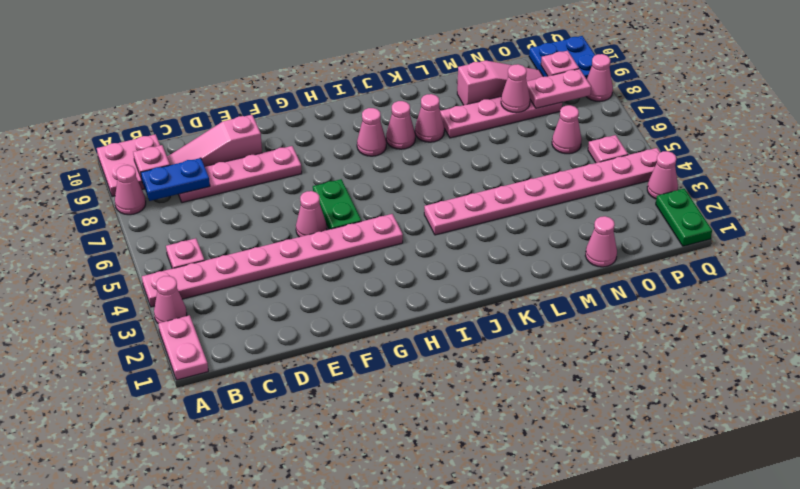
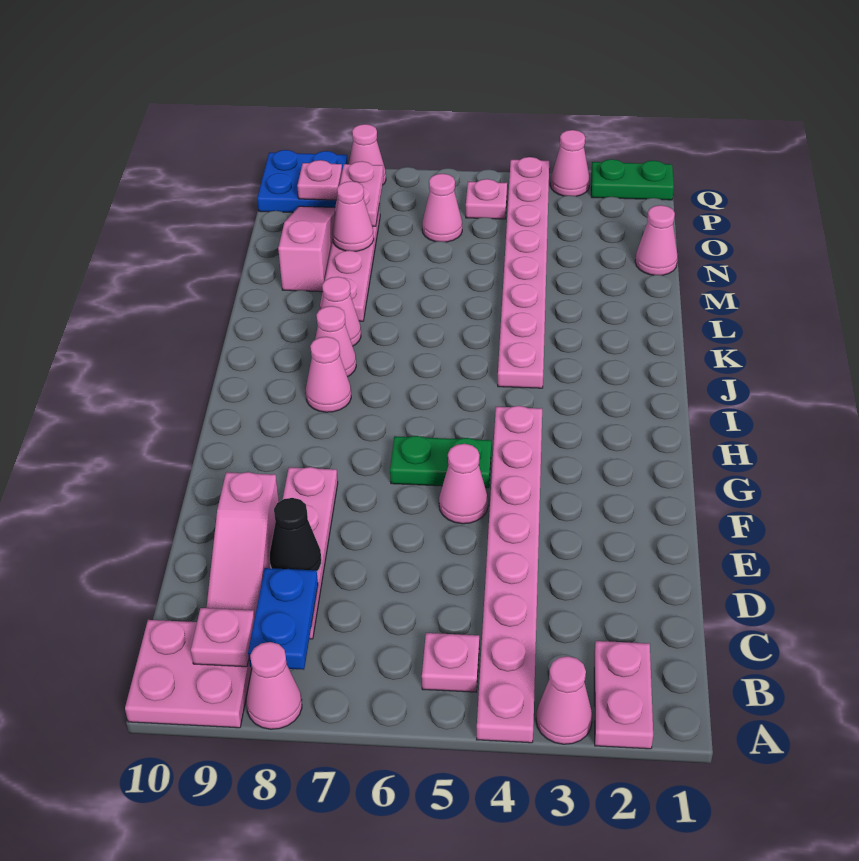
pink plate A1:A2 level 1 -> pink plate A2:B2 level 1
none -> black cone D8 level 2

